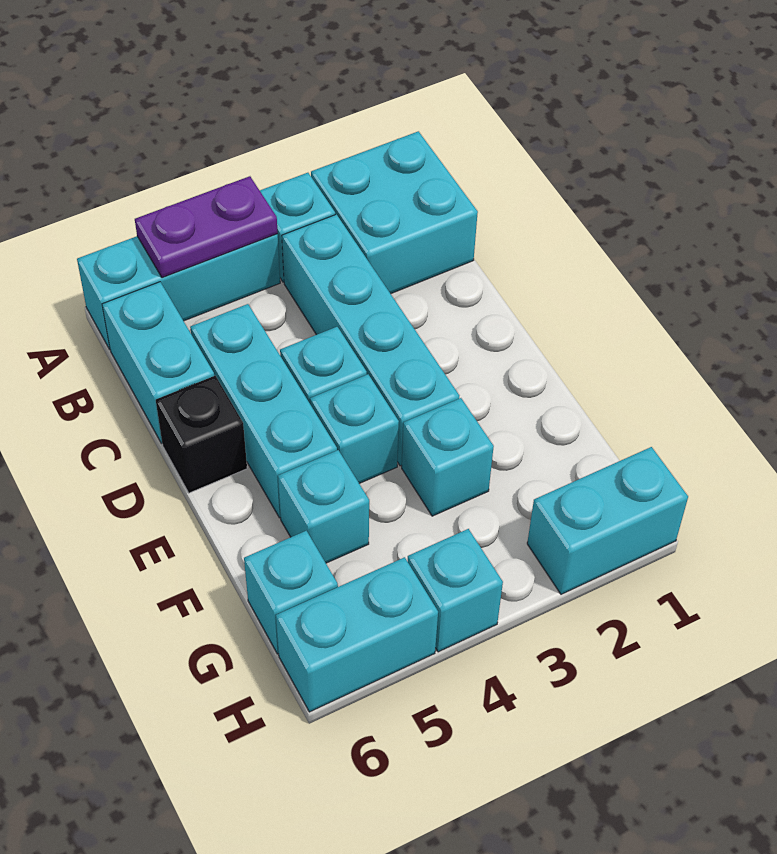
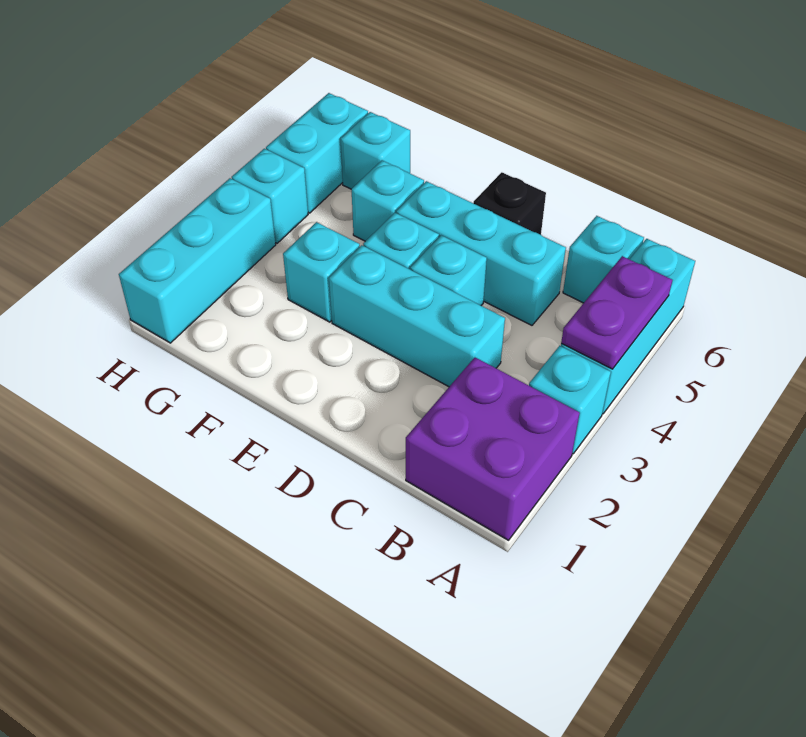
cyan brick A1:B2 level 1 -> purple brick A1:B2 level 1
cyan brick B3:E3 level 1 -> cyan brick C3:E3 level 1
cyan brick B6:C6 level 1 -> cyan brick B6 level 1
cyan brick H1:H2 level 1 -> cyan brick H1:H3 level 1

